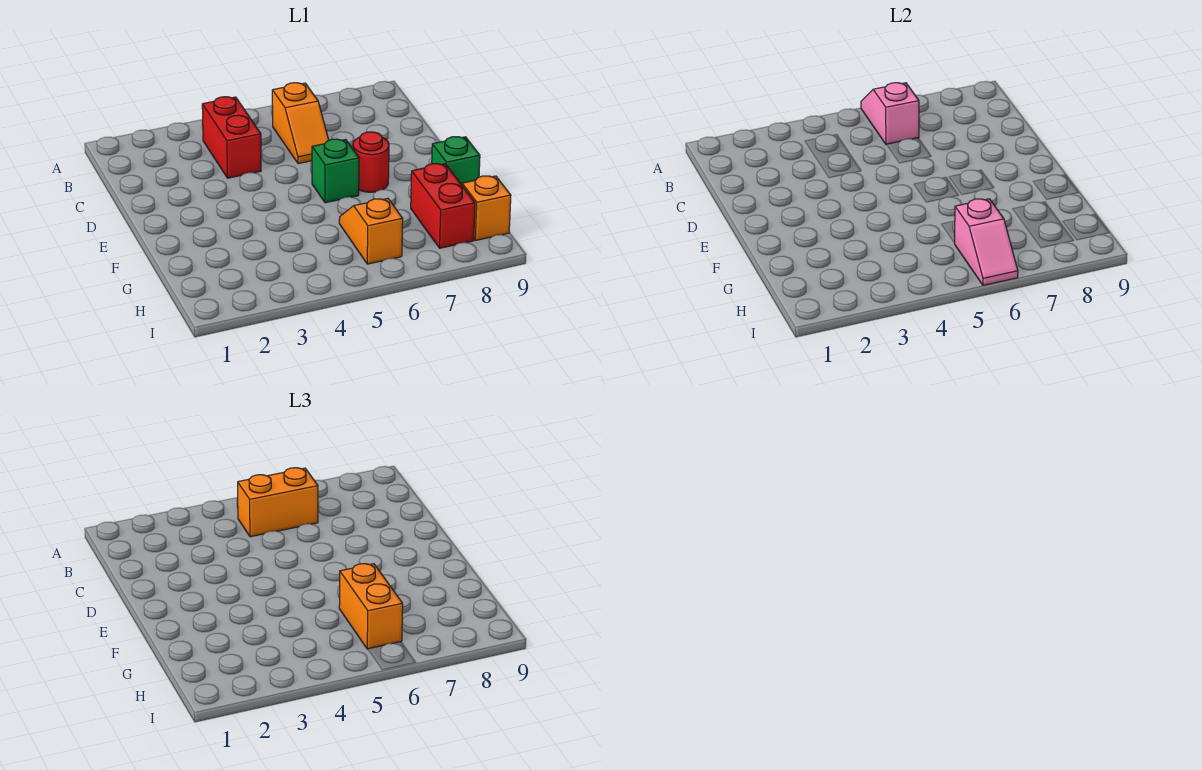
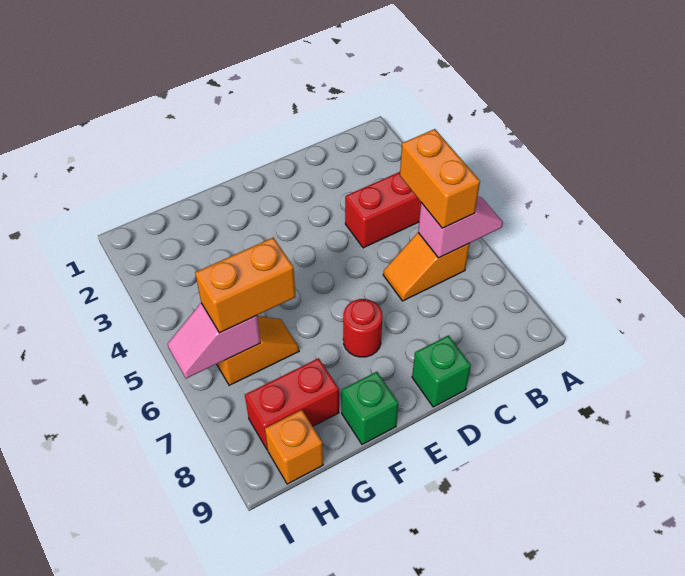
green brick E6 level 1 -> green brick D9 level 1

